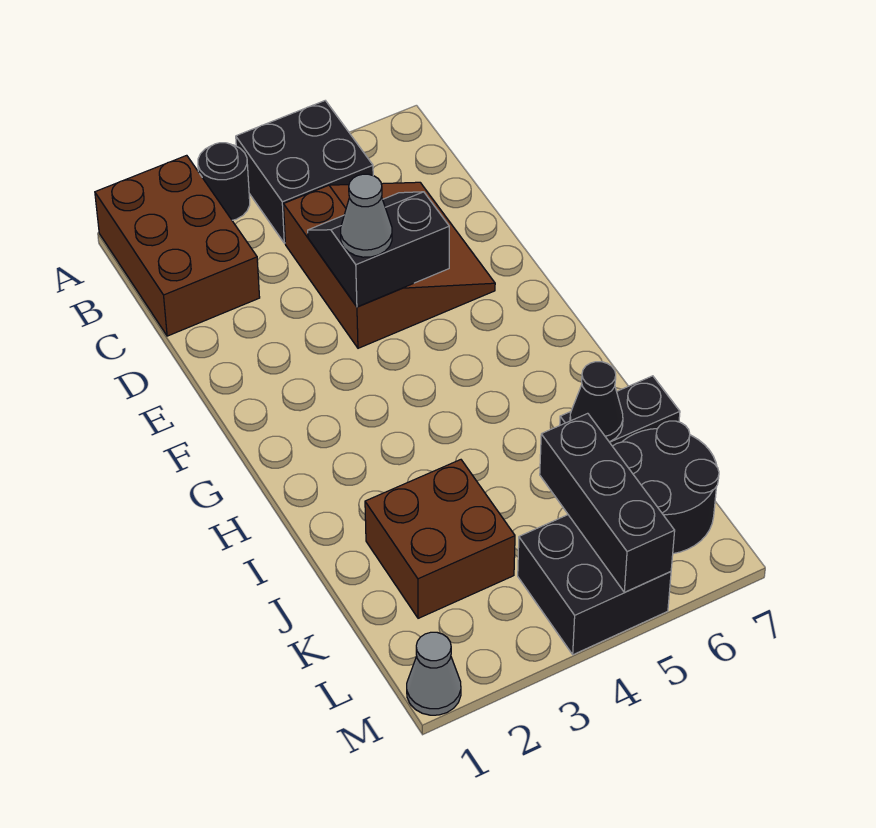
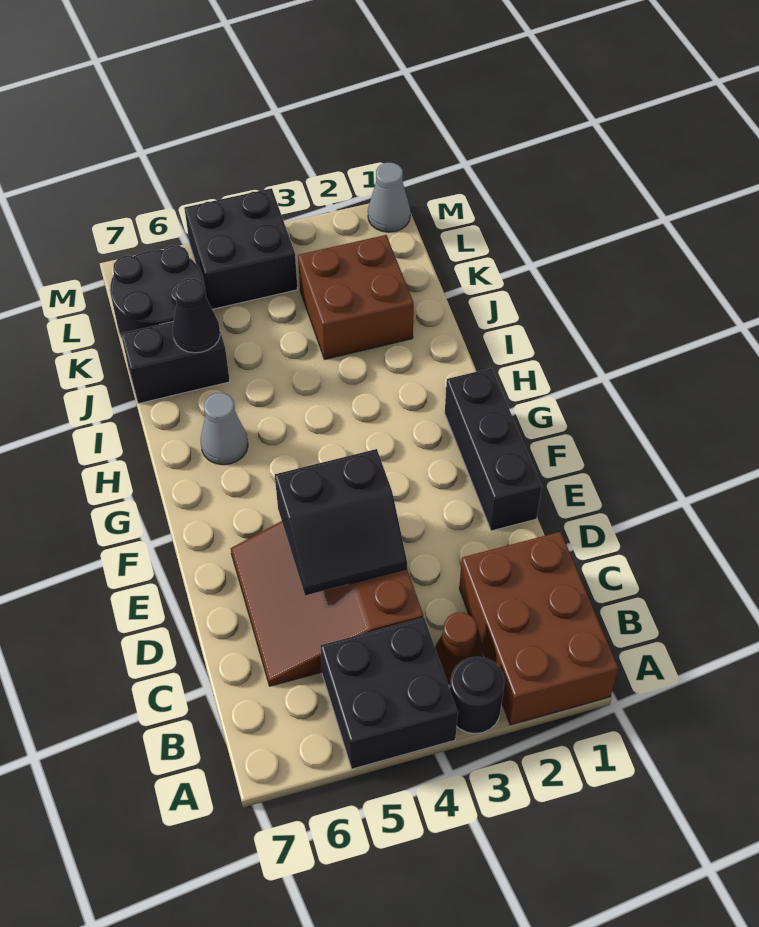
none -> brown cone B3 level 1
grey cone E4 level 3 -> grey cone H6 level 1
black brick K5:M5 level 2 -> black brick E1:G1 level 1

